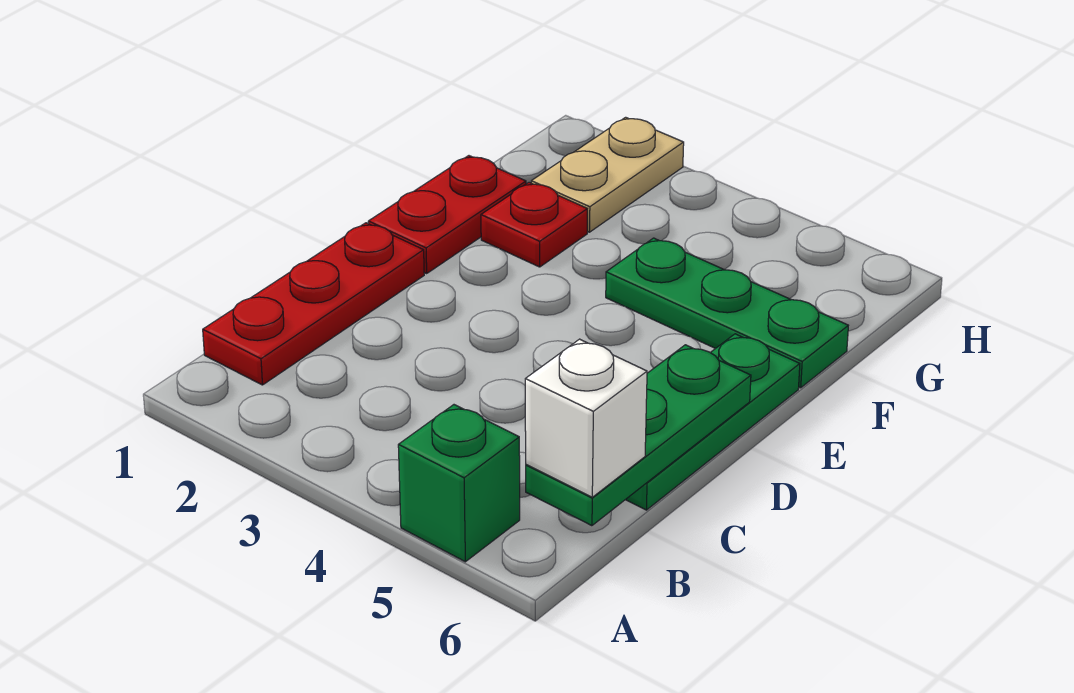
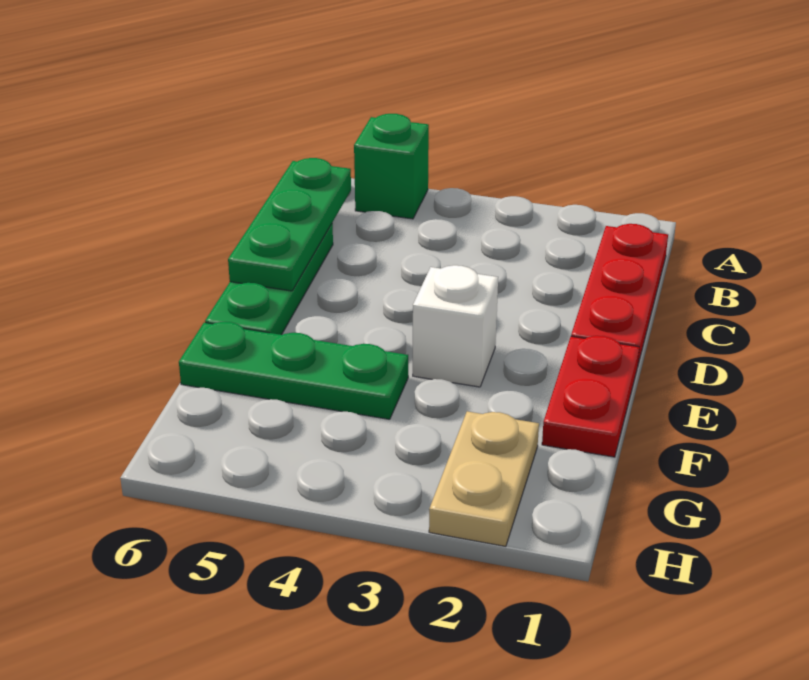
white brick B6 level 3 -> white brick E3 level 1
red plate F2 level 1 -> none

